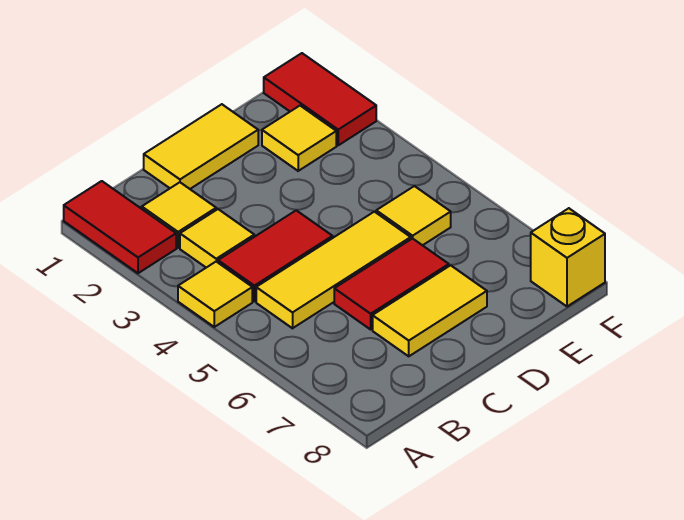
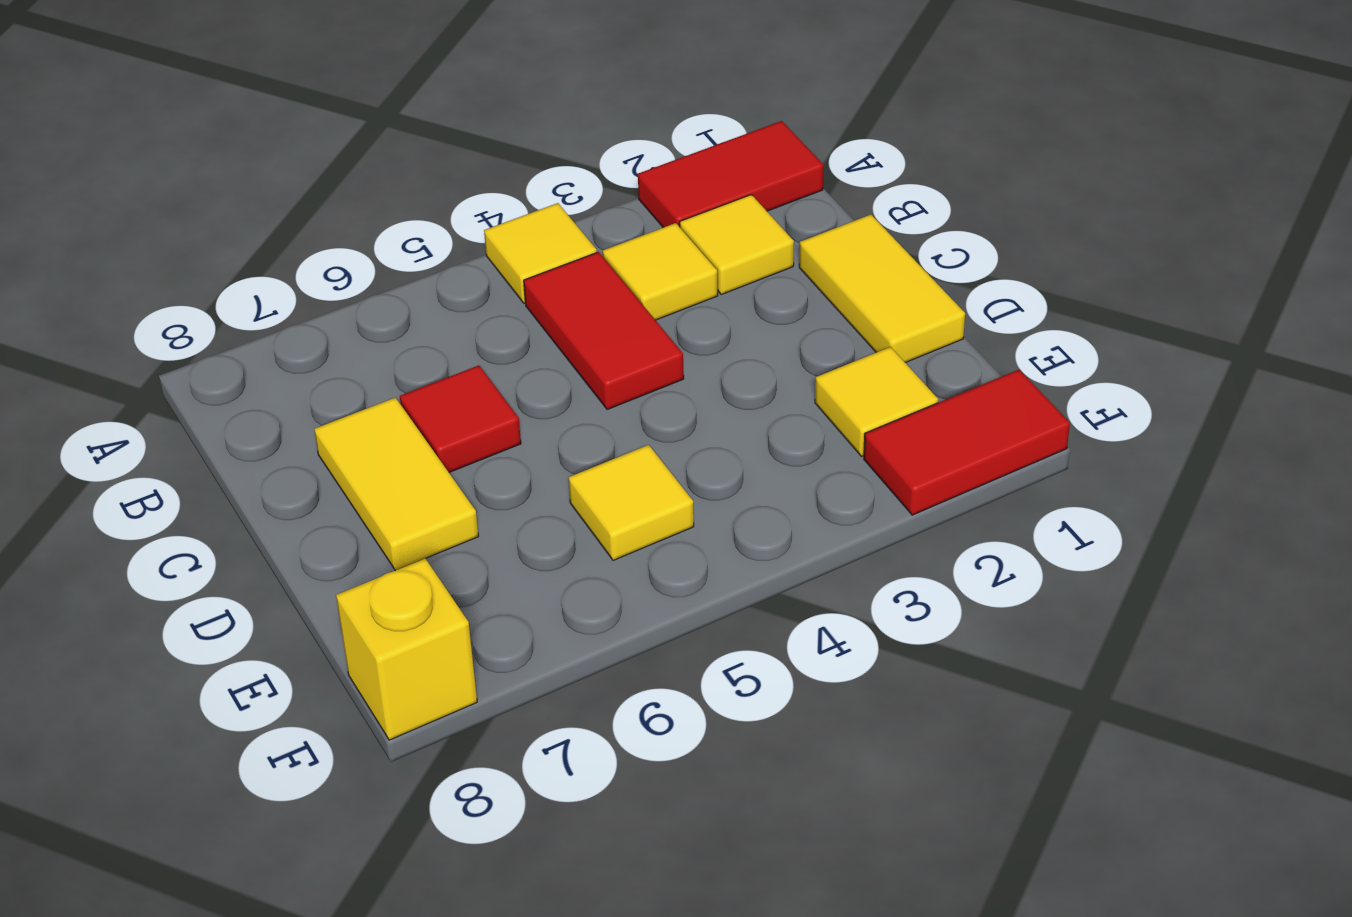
yellow tile B5:D5 level 1 -> none
red tile C6:D6 level 1 -> red tile C6 level 1

